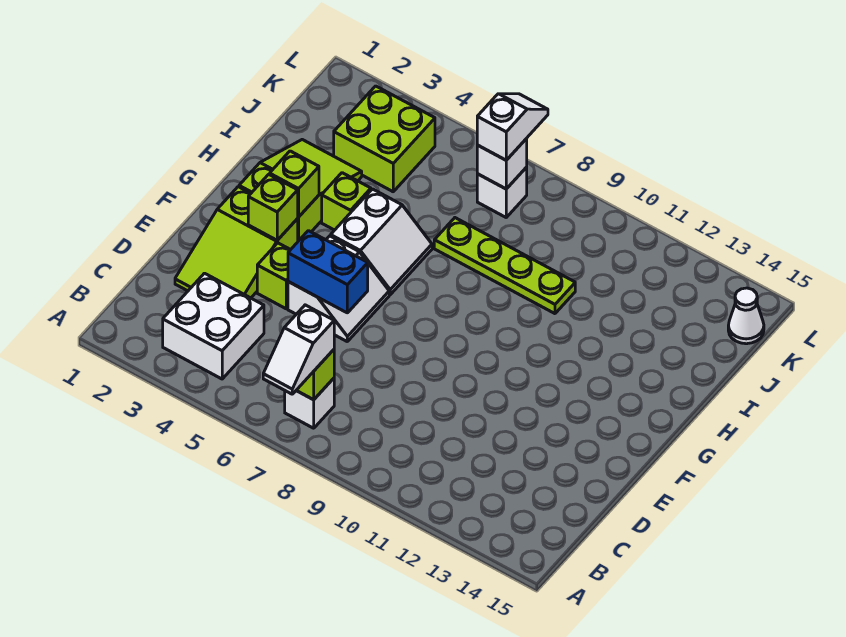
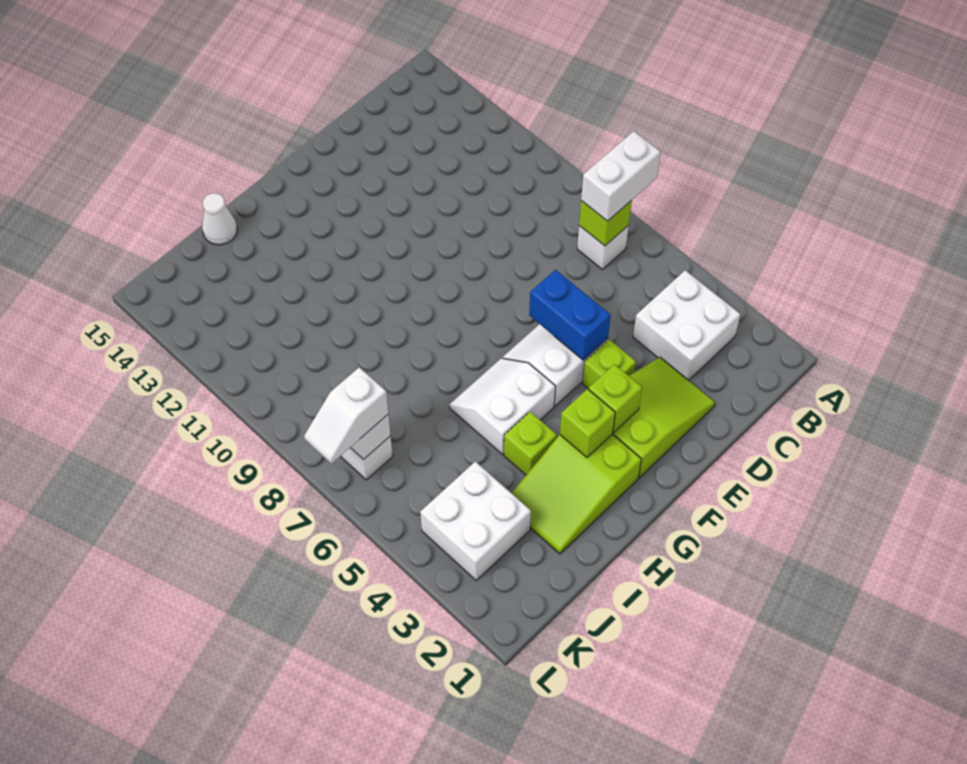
white slope A7:B7 level 3 top B -> white brick A7:B7 level 3
lime plate I7:I10 level 1 -> none
lime brick J3:K4 level 1 -> white brick J3:K4 level 1
white cone K15 level 1 -> white cone I15 level 1

